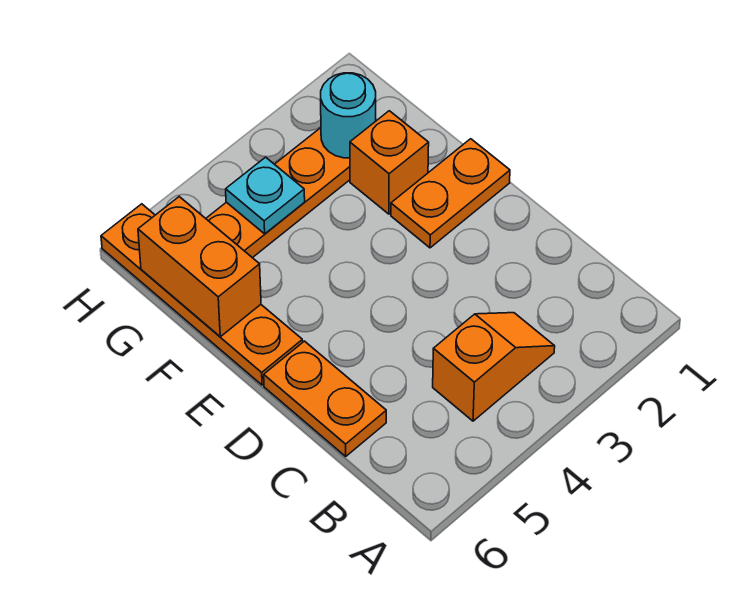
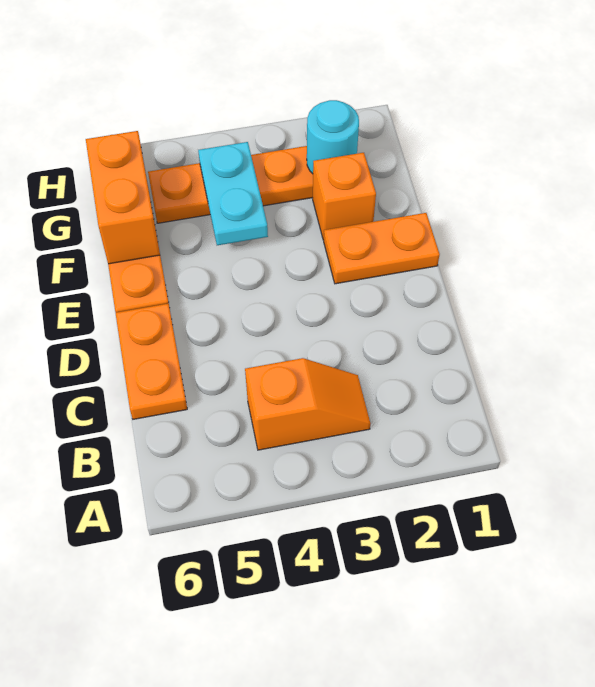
cyan plate G4 level 2 -> cyan plate F4:G4 level 2

